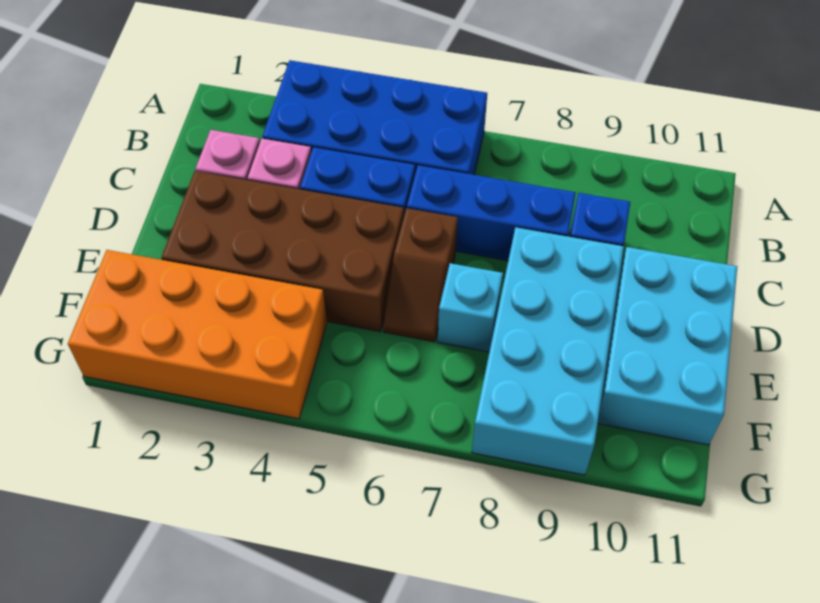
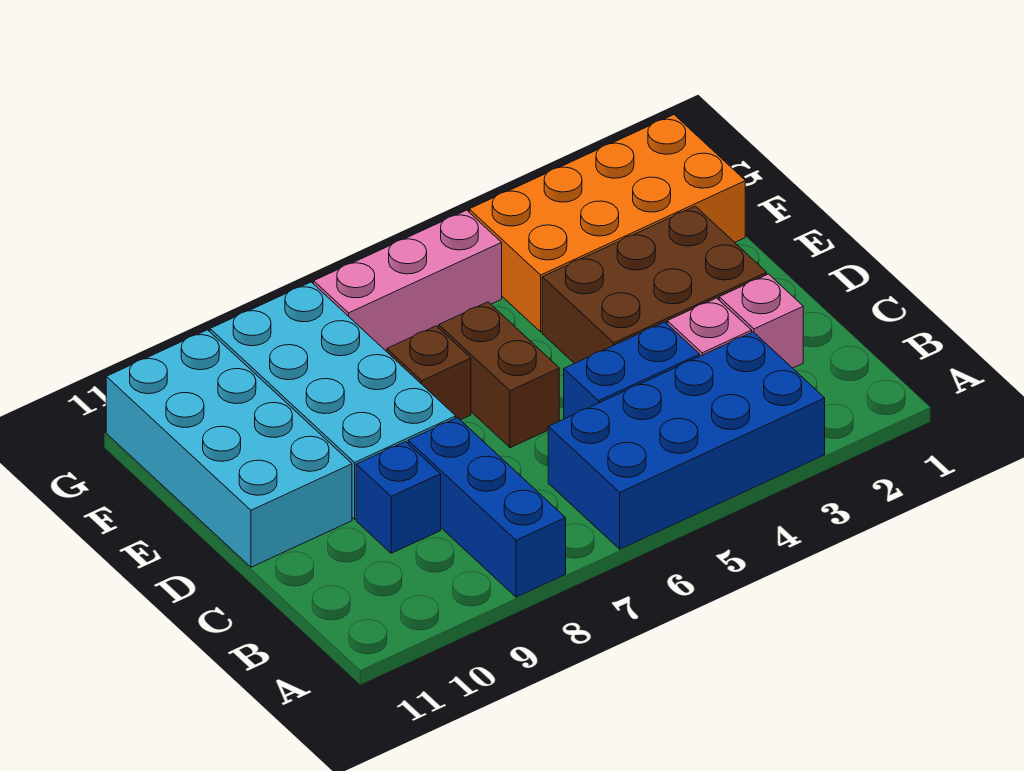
blue brick C6:C8 level 1 -> blue brick A8:C8 level 1
brown brick D2:E5 level 1 -> brown brick D2:E4 level 1
brown slope D6:E6 level 1 top D -> brown brick D6:E6 level 1
cyan brick D10:F11 level 1 -> cyan brick D10:G11 level 1
cyan brick E7 level 1 -> brown brick E7 level 1
none -> pink brick G5:G7 level 1

